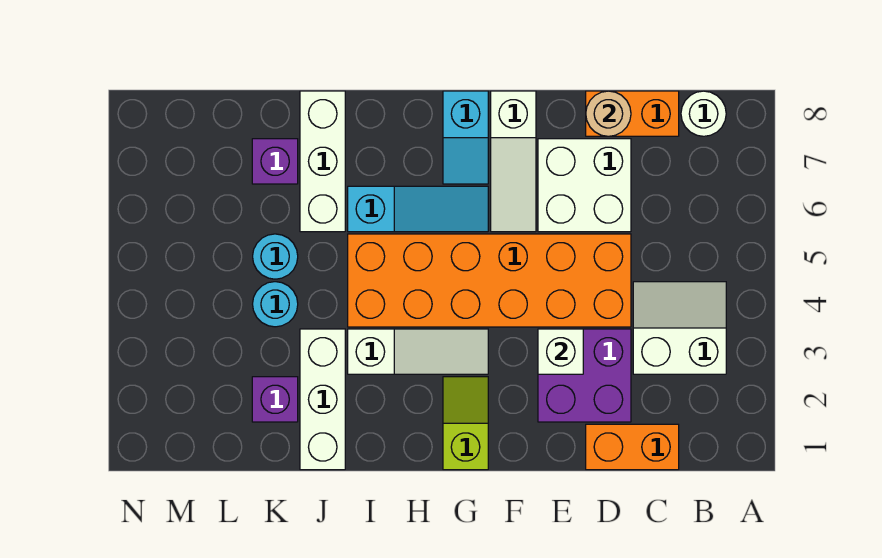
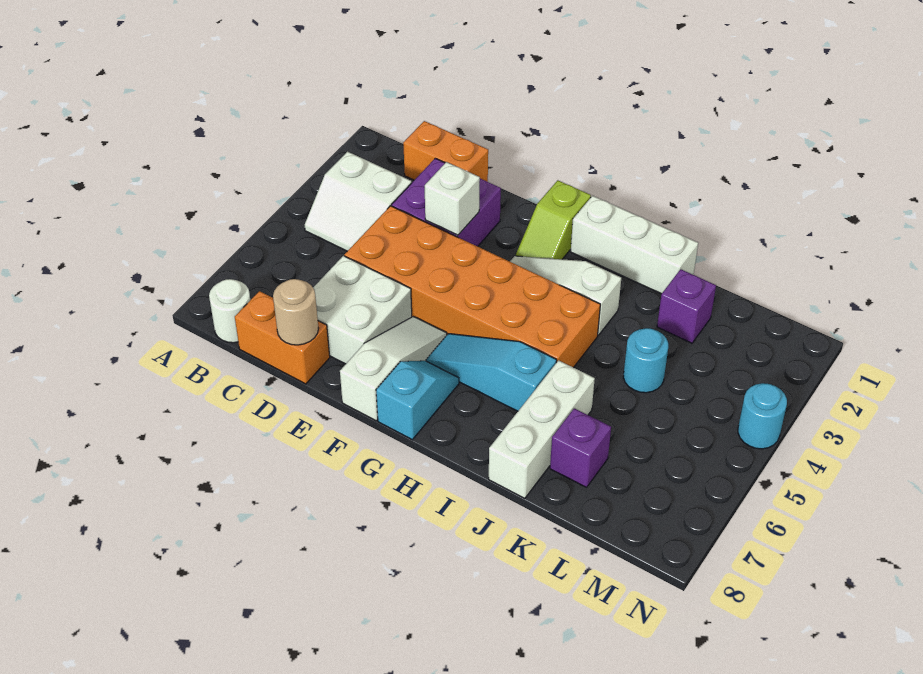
white brick J1:J3 level 1 -> white brick H1:J1 level 1
cyan round brick K5 level 1 -> cyan round brick N4 level 1

